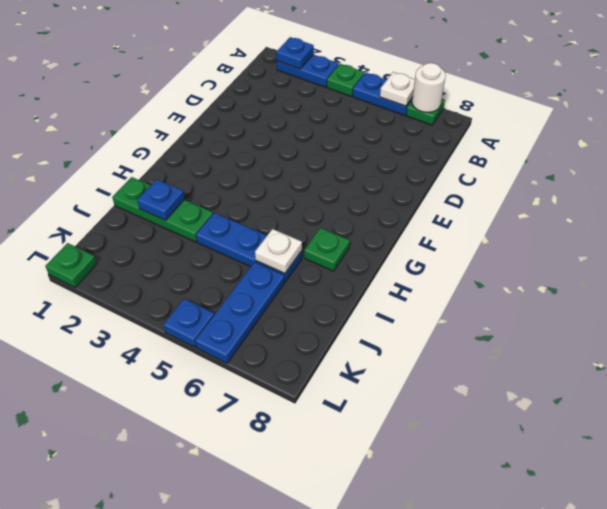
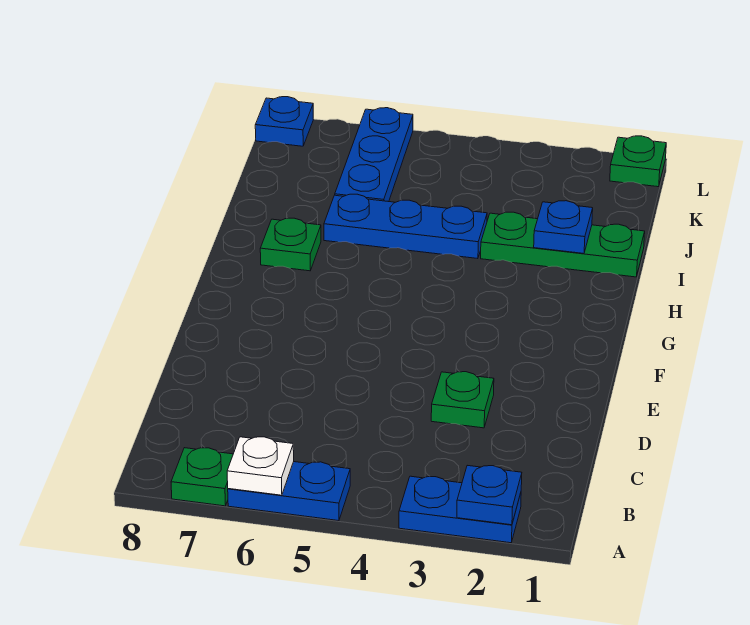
green plate A4 level 1 -> green plate D3 level 1
white round brick A7 level 2 -> none
white plate I6 level 2 -> none
blue plate L5 level 1 -> blue plate L8 level 1

